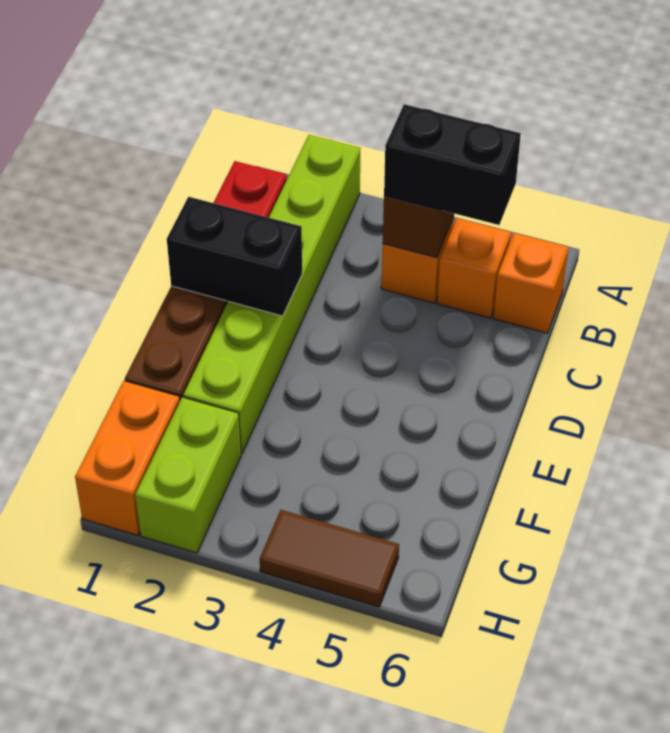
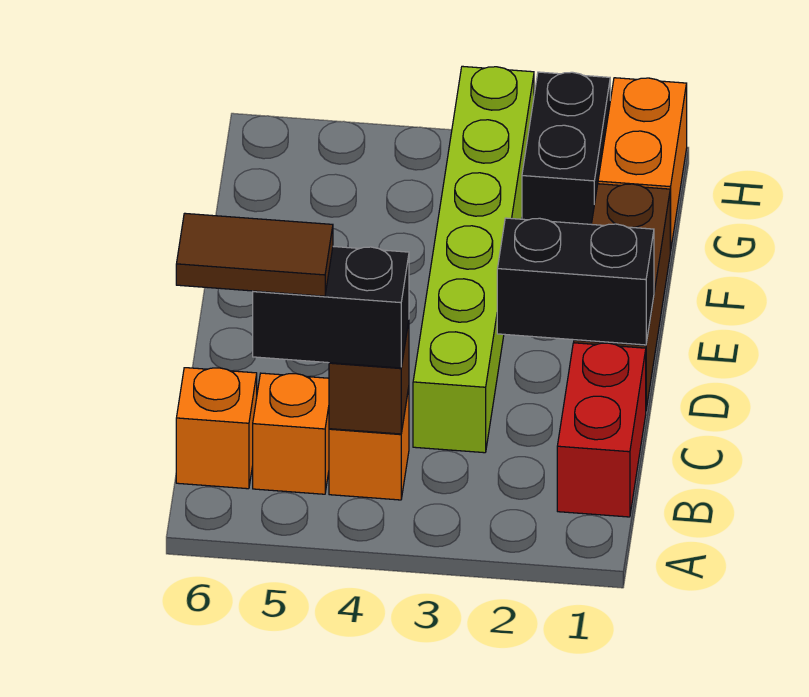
lime brick A2:F2 level 1 -> lime brick C3:H3 level 1
lime brick G2:H2 level 1 -> black brick G2:H2 level 1
brown tile H4:H5 level 1 -> brown tile B5:B6 level 4

